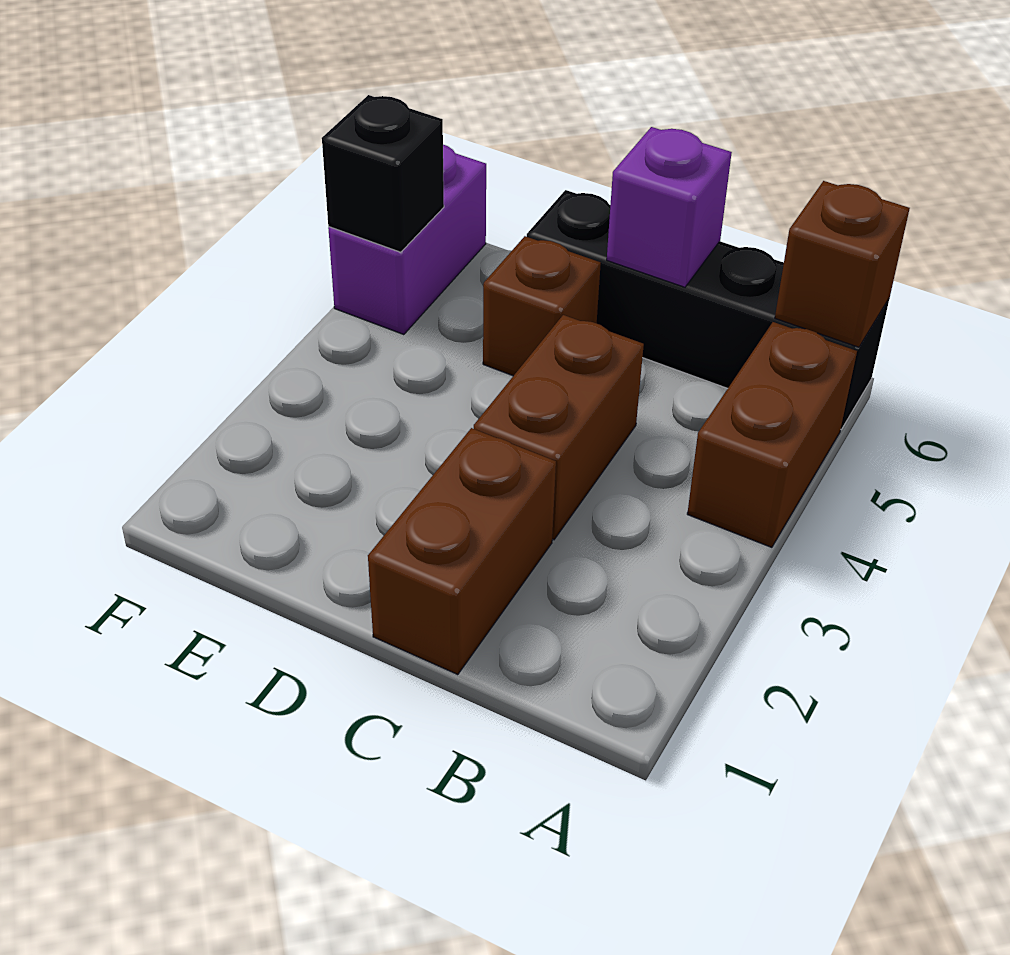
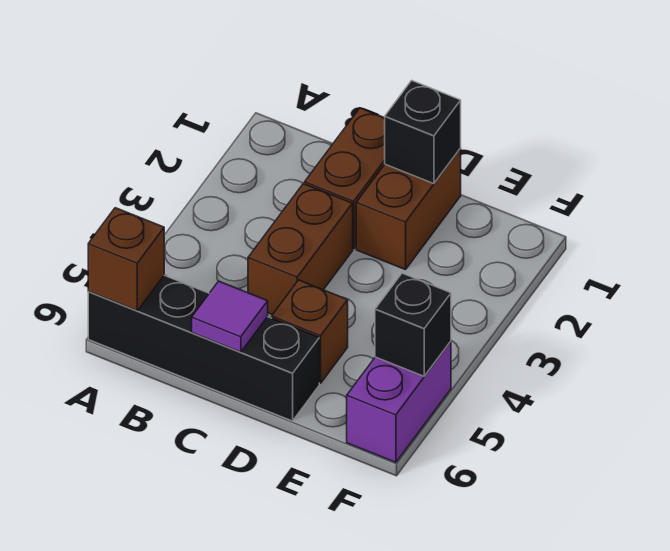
brown brick A4:A5 level 1 -> brown brick D1:D2 level 1
purple brick C6 level 2 -> purple tile C6 level 2
none -> black brick D1 level 2

